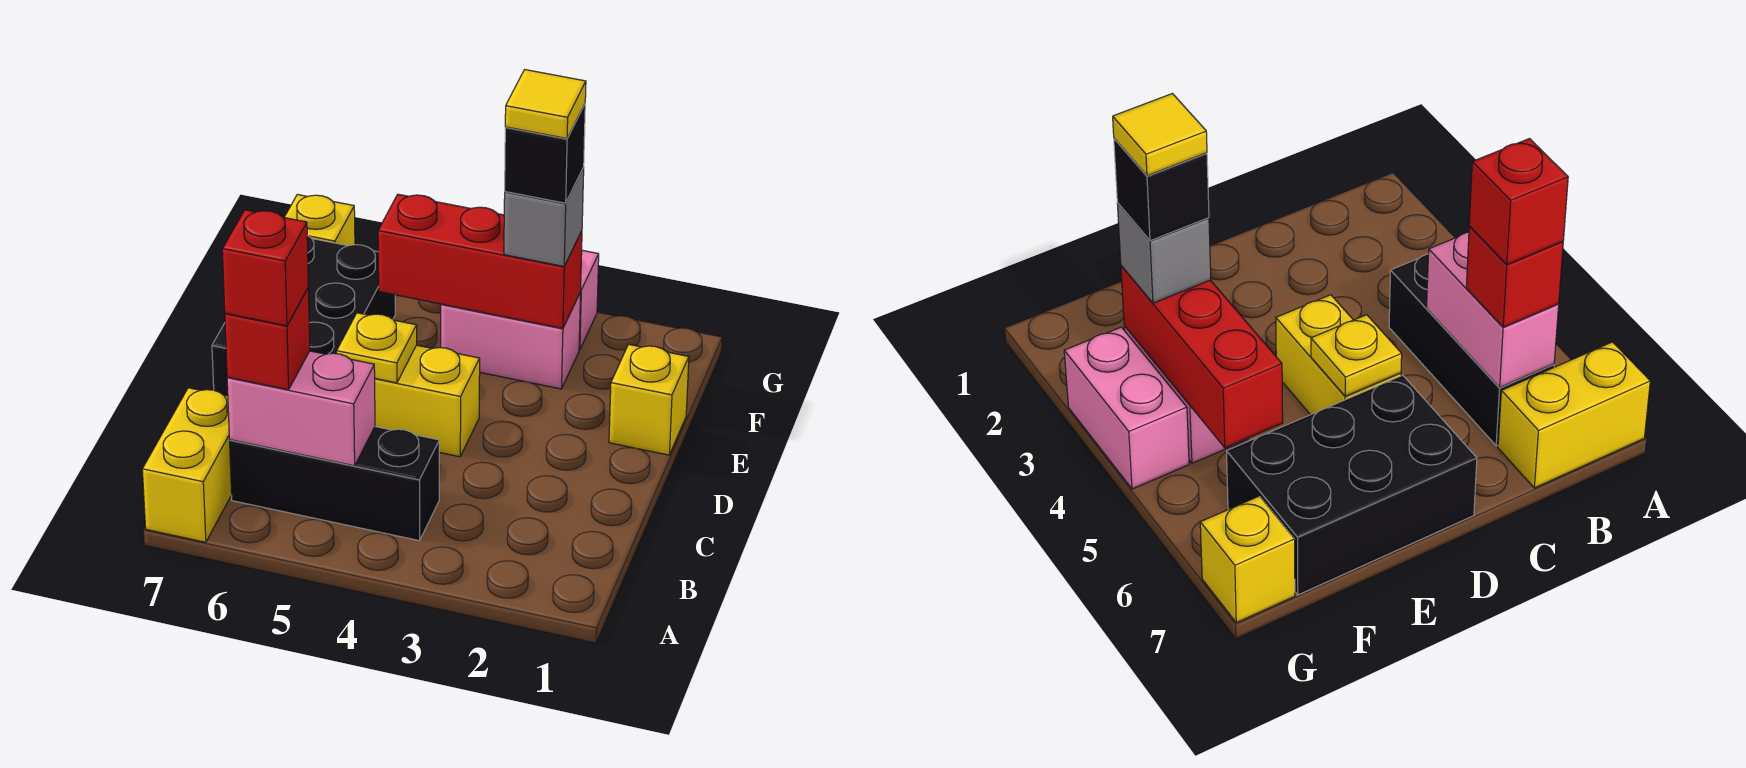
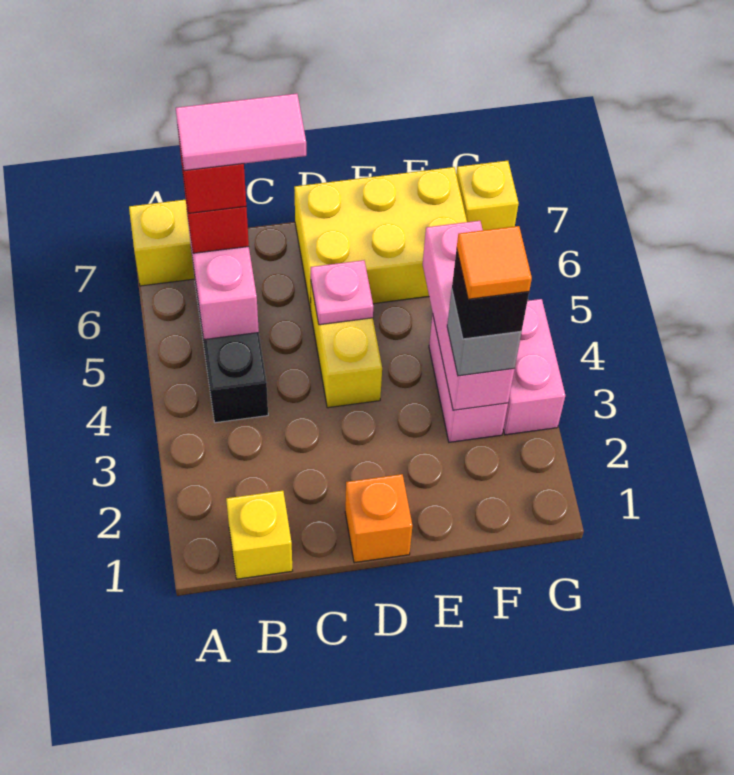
none -> pink tile B6:C6 level 5
none -> orange brick D1 level 1
yellow plate D5 level 2 -> pink plate D5 level 2
black brick D6:F7 level 1 -> yellow brick D6:F7 level 1
yellow brick E1 level 1 -> yellow brick B1 level 1
red brick F3:F5 level 2 -> pink brick F3:F5 level 2
yellow tile F3 level 5 -> orange tile F3 level 5

